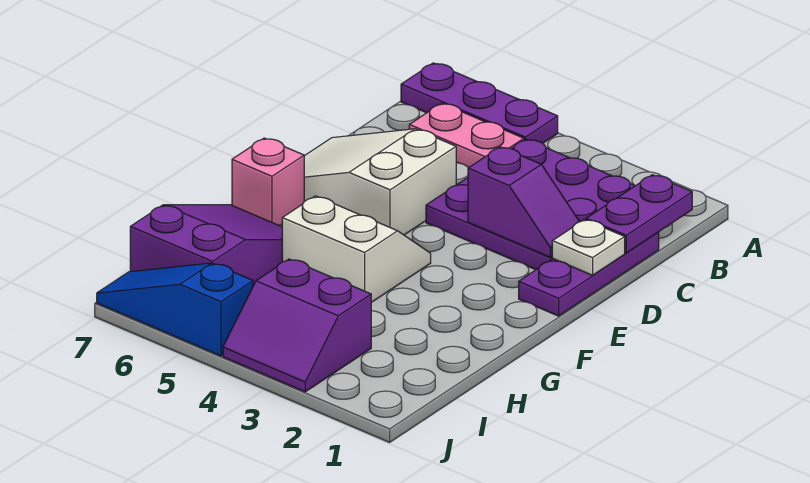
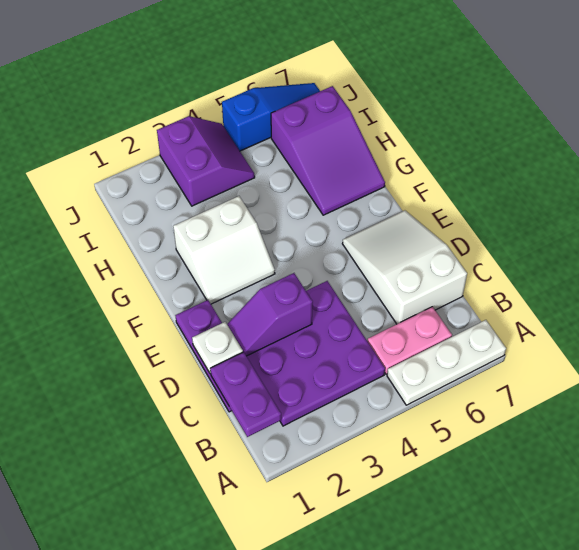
purple plate A5:A7 level 1 -> white plate A5:A7 level 1
white slope D5:E7 level 1 top 5 -> white slope C6:E7 level 1 top C
white slope F4:G5 level 1 top G -> white slope F2:G3 level 1 top G
pink brick F7 level 1 -> none
purple slope I3:J4 level 1 top I -> purple slope I3:J4 level 1 top 3

